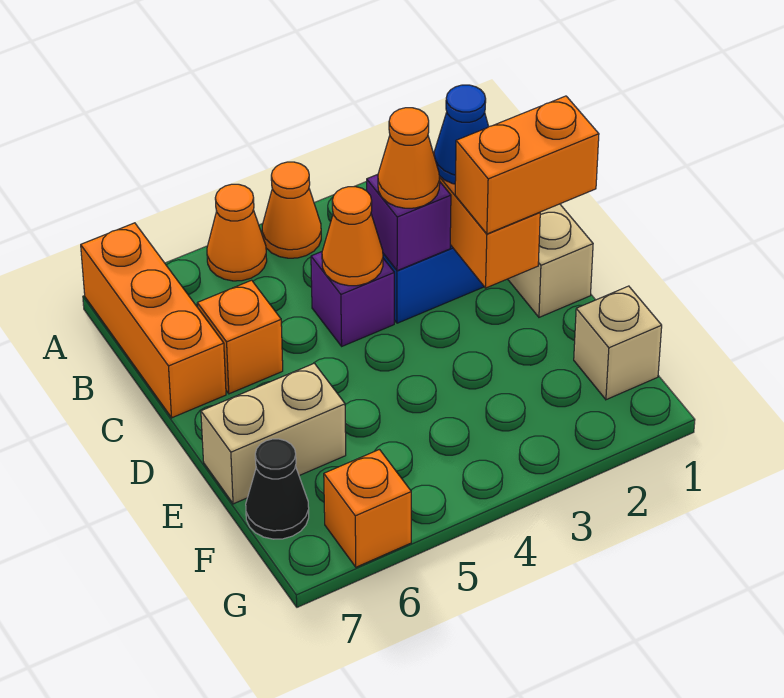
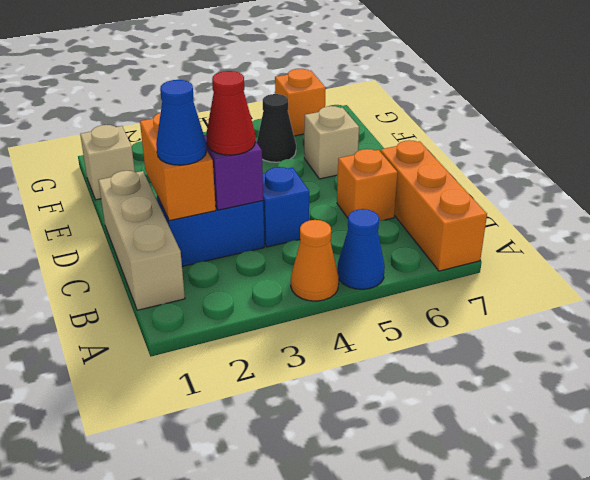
orange cone A5 level 1 -> blue cone A5 level 1
orange cone C3 level 3 -> red cone C3 level 3
purple brick C4 level 1 -> blue brick C4 level 1
orange cone C4 level 2 -> none
orange brick D1:D2 level 3 -> none
tan brick E6:E7 level 1 -> tan brick E6 level 1
black cone F7 level 1 -> black cone F5 level 1

